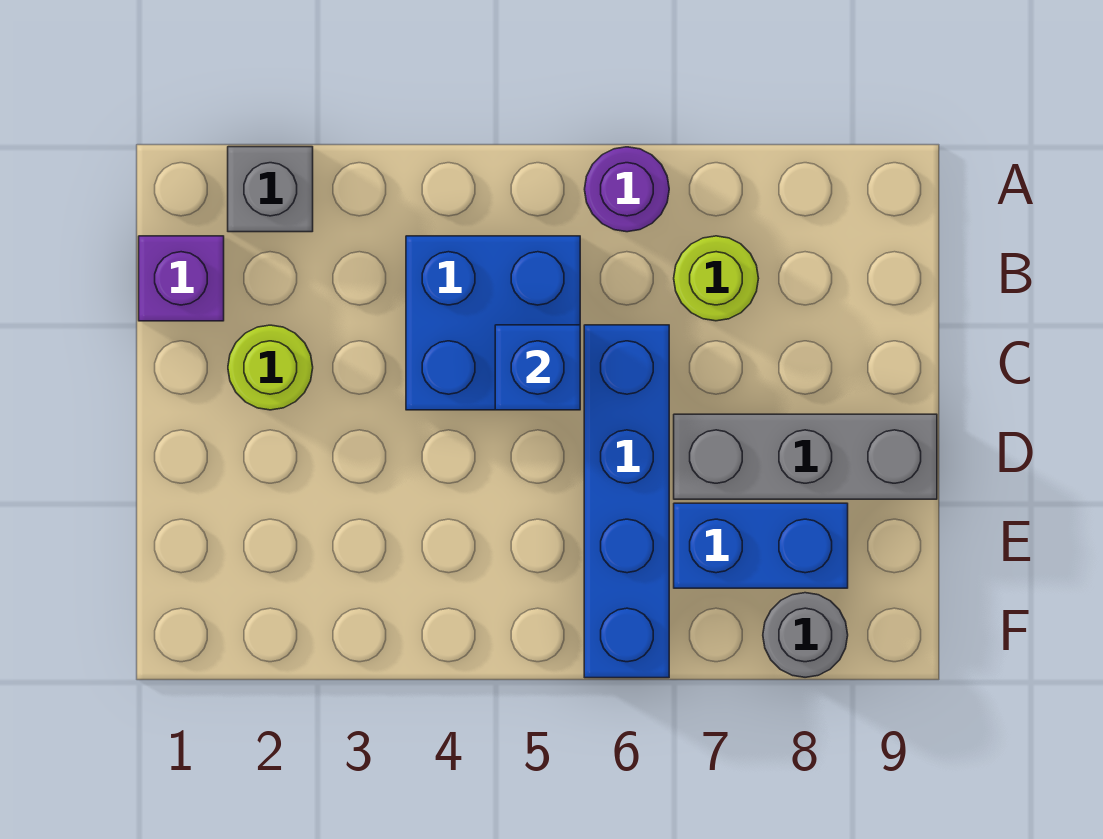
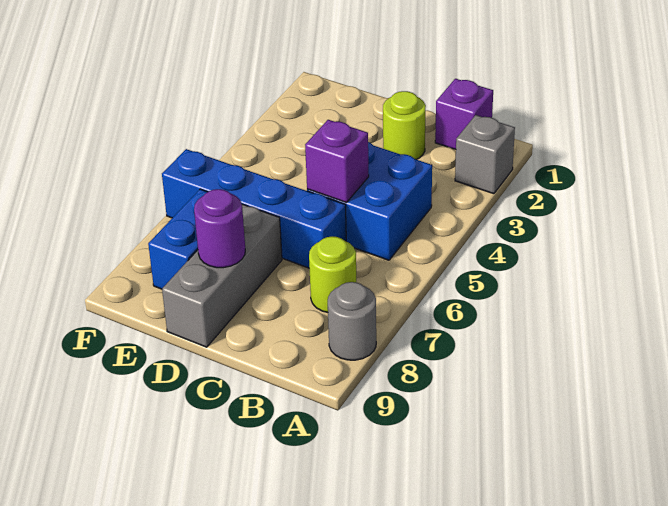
purple round brick A6 level 1 -> purple round brick D8 level 2
blue brick C5 level 2 -> purple brick C5 level 2
grey round brick F8 level 1 -> grey round brick A8 level 1

